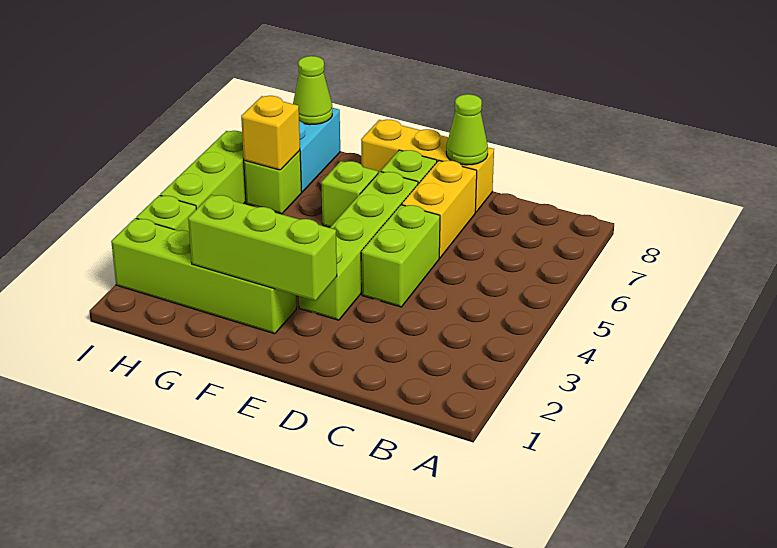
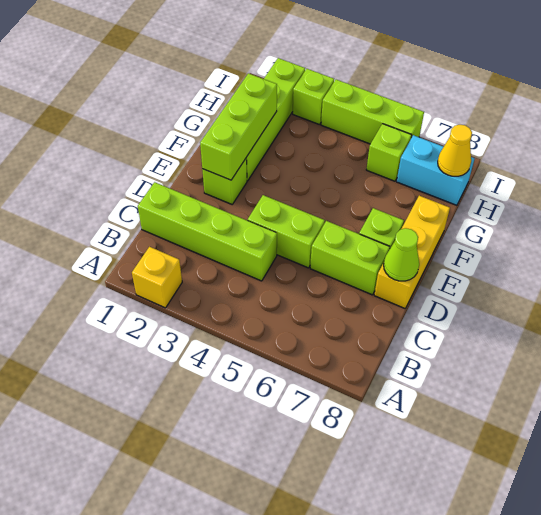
yellow brick D6:D7 level 1 -> lime brick D6:D7 level 1
lime brick E3:E6 level 1 -> lime brick C1:C4 level 1
lime brick F6 level 1 -> lime brick E2 level 1
yellow brick H6 level 2 -> yellow brick A2 level 1
lime cone H8 level 2 -> yellow cone H8 level 2

